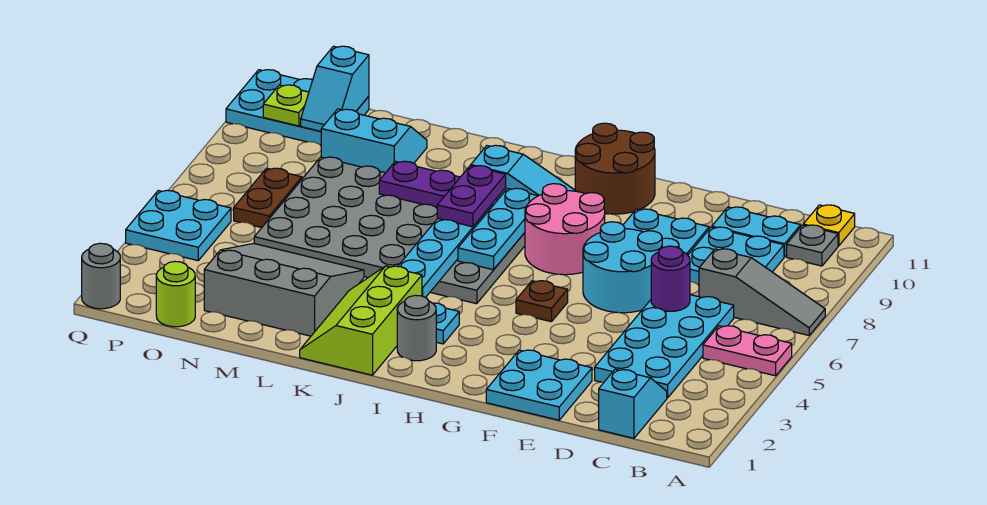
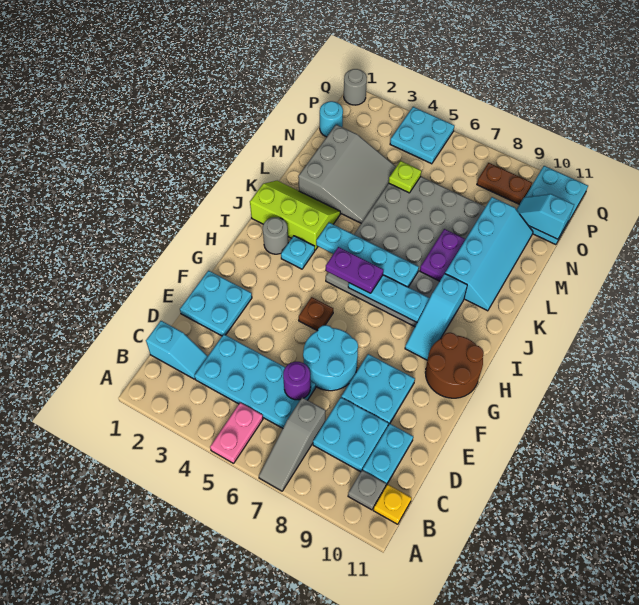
pink round brick G7:H8 level 1 -> none
purple plate J7:J8 level 3 -> purple plate I5:I6 level 3
cyan slope M9:N10 level 1 top 9 -> cyan slope K9:N10 level 1 top 9
lime round brick O1 level 1 -> cyan round brick O1 level 1
brown plate O6:O7 level 1 -> brown plate P8:P9 level 1
lime plate P10 level 2 -> lime plate N5 level 2

